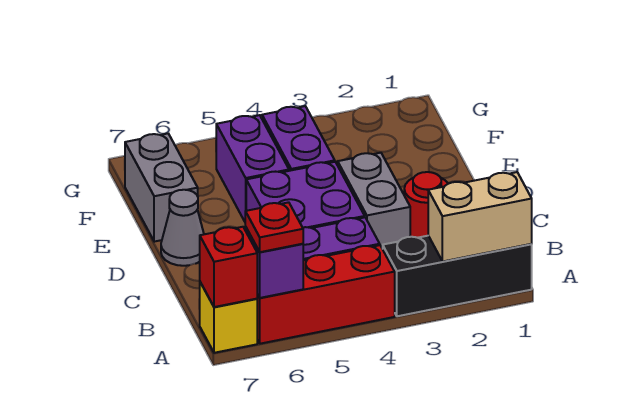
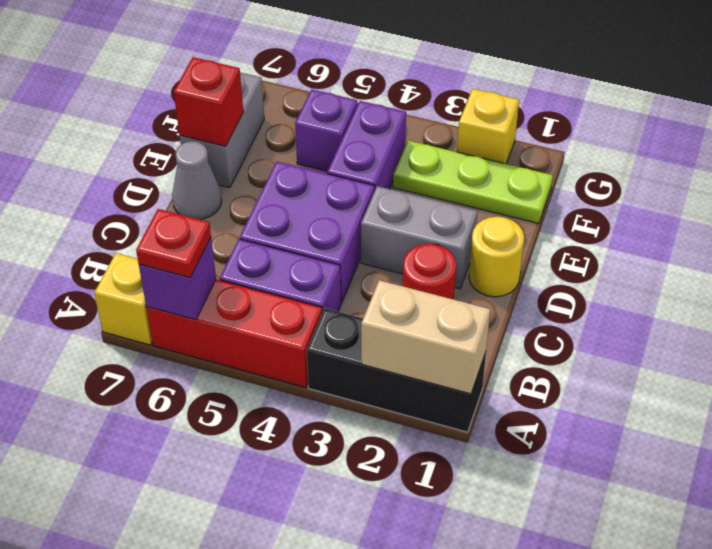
red brick A7 level 2 -> red brick E7 level 2
grey brick C3:D3 level 1 -> grey brick D2:D3 level 1
none -> yellow round brick D1 level 1
purple brick E5:F5 level 1 -> purple brick F5 level 1
none -> lime plate F1:F3 level 1
none -> yellow brick G2 level 1

